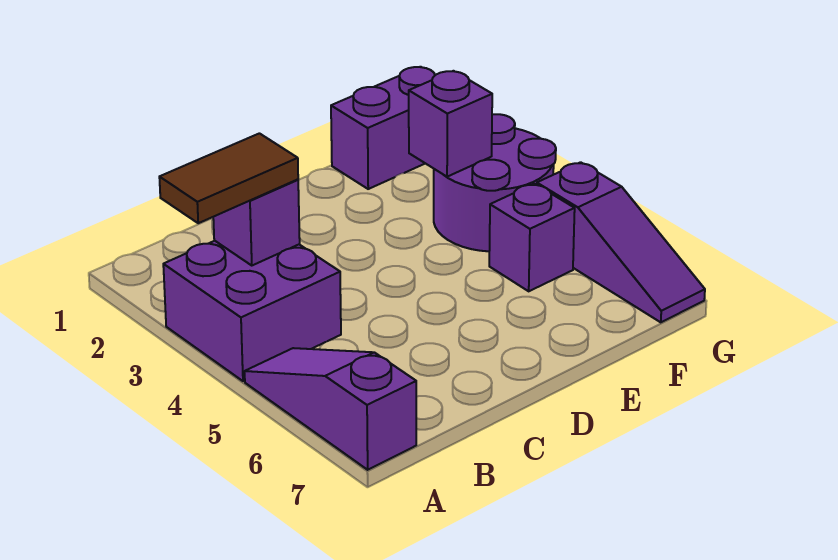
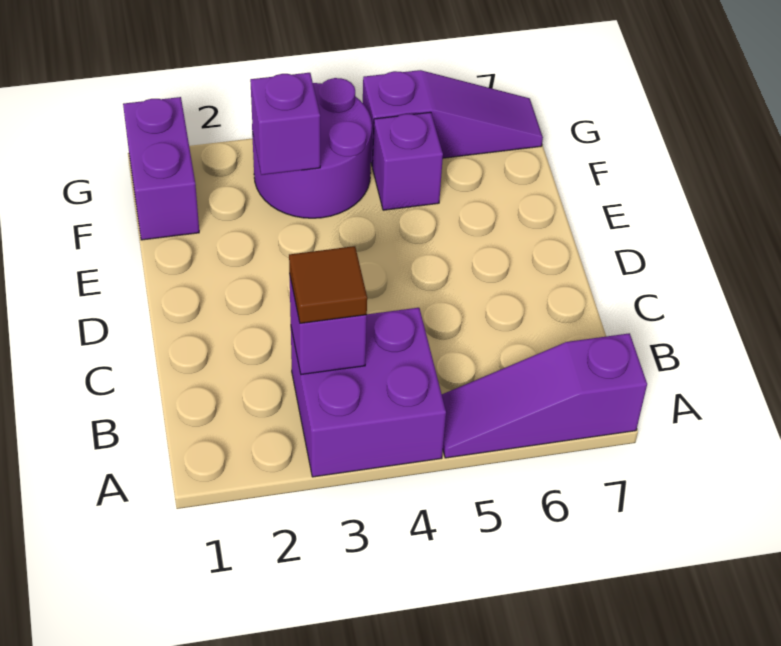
brown tile A3:B3 level 3 -> brown tile B3 level 3

